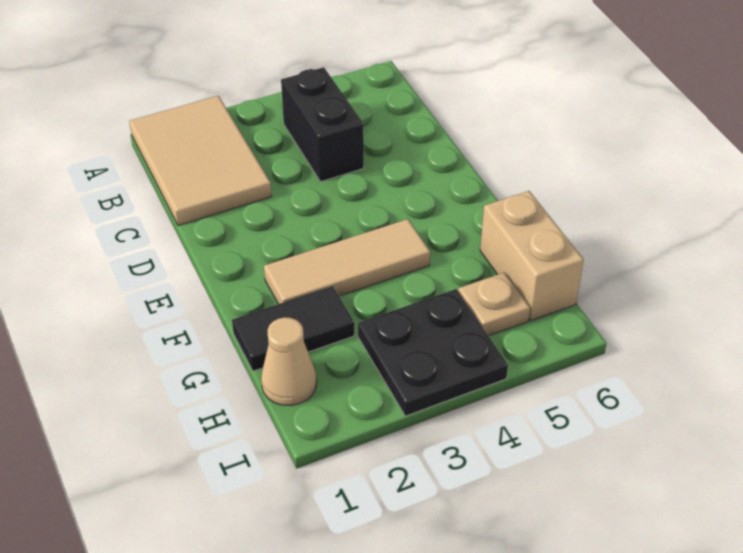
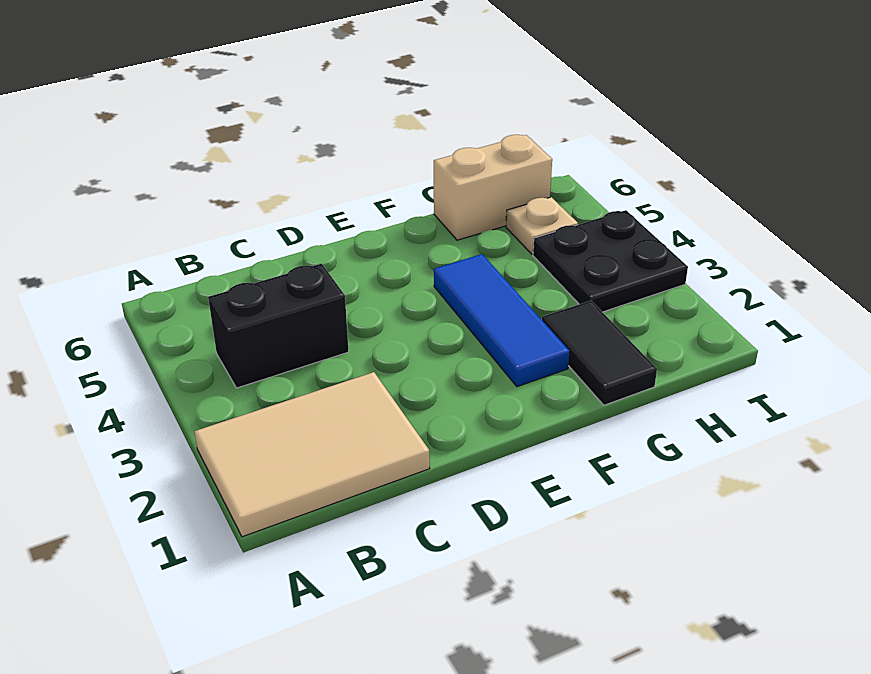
tan tile F2:F4 level 1 -> blue tile F2:F4 level 1
tan cone H1 level 1 -> none

